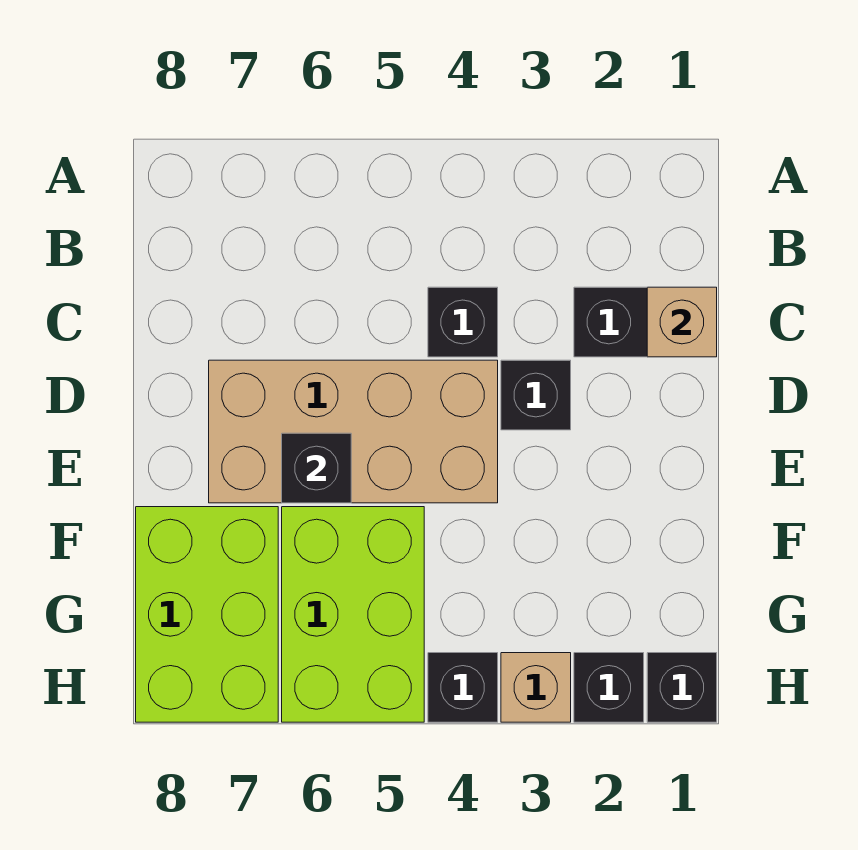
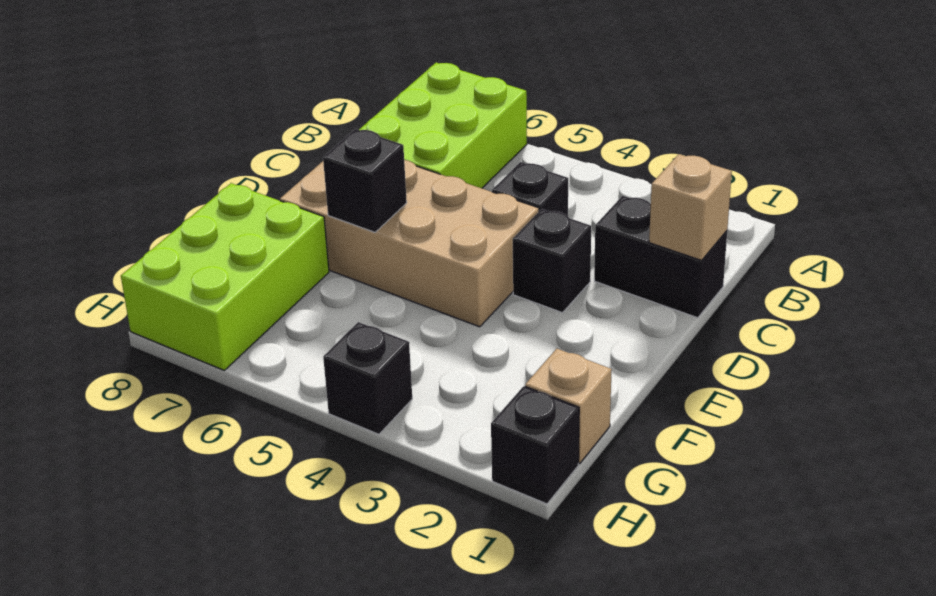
lime brick F5:H6 level 1 -> lime brick A6:C7 level 1
black brick H2 level 1 -> none
tan brick H3 level 1 -> tan brick G1 level 1

